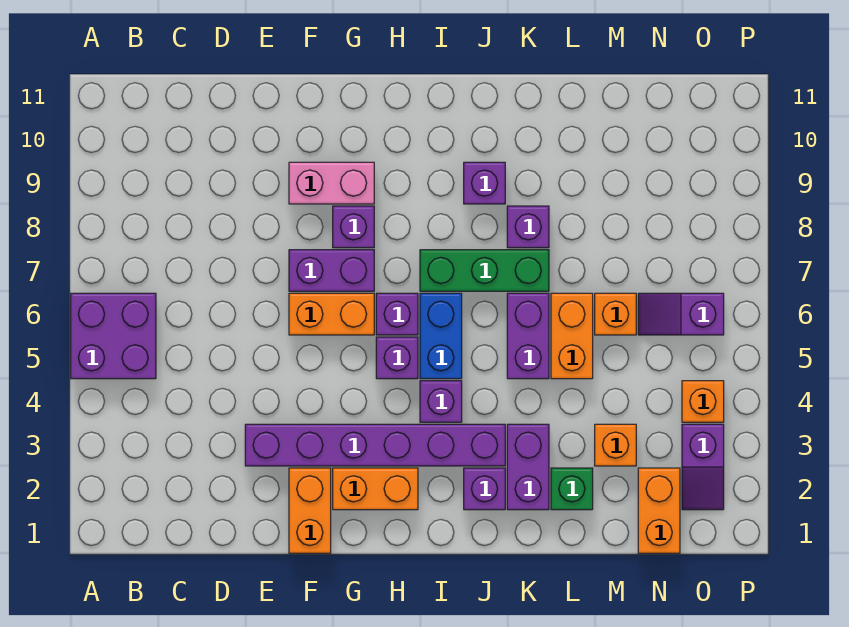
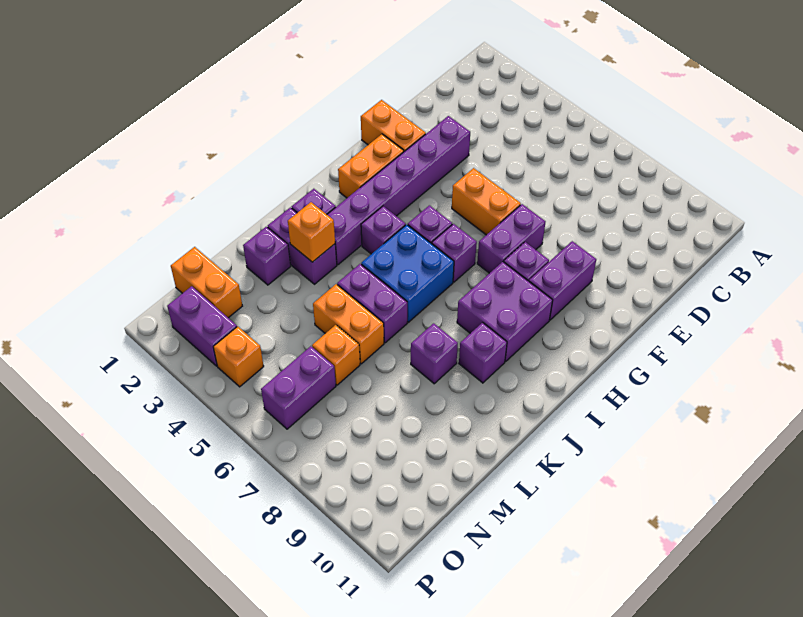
purple brick A5:B6 level 1 -> purple brick H8:I9 level 1
orange brick F6:G6 level 1 -> orange brick F5:F6 level 1
pink brick F9:G9 level 1 -> purple brick F9:G9 level 1
blue brick I5:I6 level 1 -> blue brick I5:J6 level 1
green brick I7:K7 level 1 -> none
green brick L2 level 1 -> purple brick L2 level 1
orange brick M3 level 1 -> orange brick K3 level 2
purple slope N6:O6 level 1 top O -> purple brick N6:O6 level 1
purple slope O2:O3 level 1 top 3 -> purple brick O2:O3 level 1

